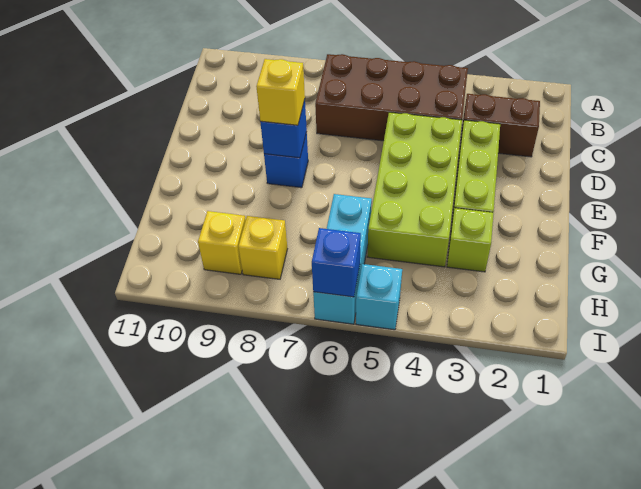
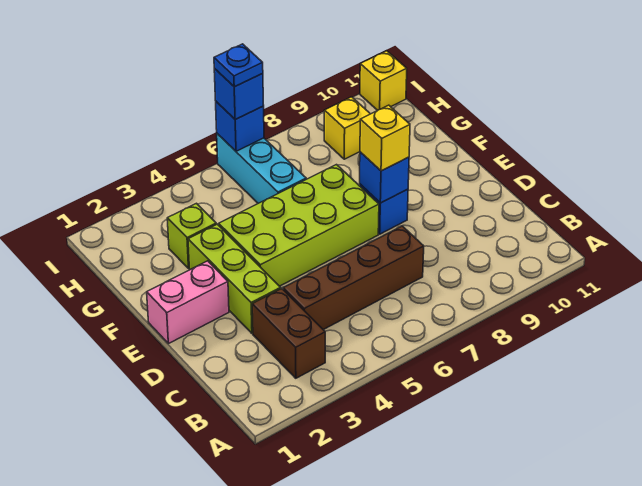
brown brick B4:C7 level 1 -> brown brick C4:C7 level 1
brown brick C2:C3 level 1 -> brown brick B3:C3 level 1
lime brick D4:G5 level 1 -> lime brick E4:F7 level 1
none -> pink brick E1:E2 level 1
yellow brick H8 level 1 -> yellow brick I11 level 1
cyan brick I5 level 1 -> none
none -> blue brick I6 level 3
none -> blue plate I6 level 4

